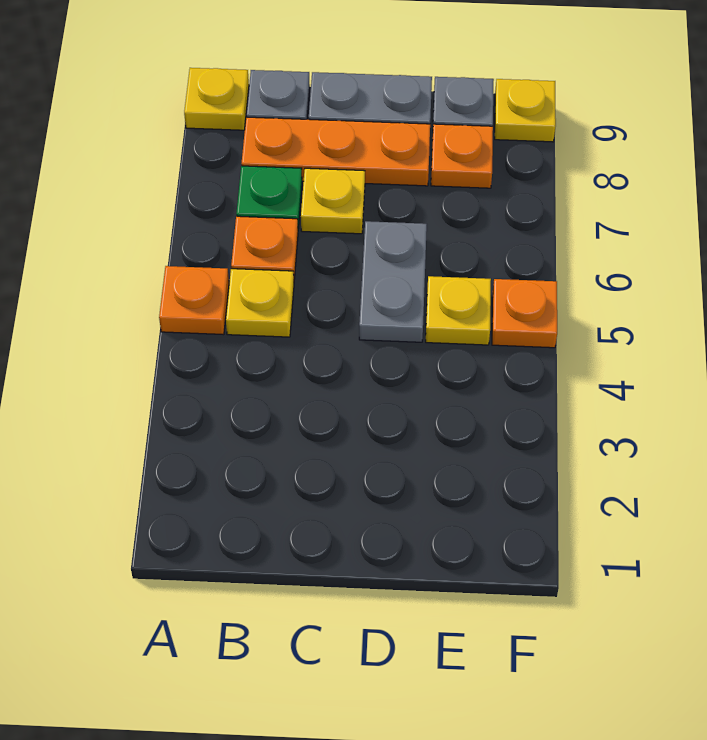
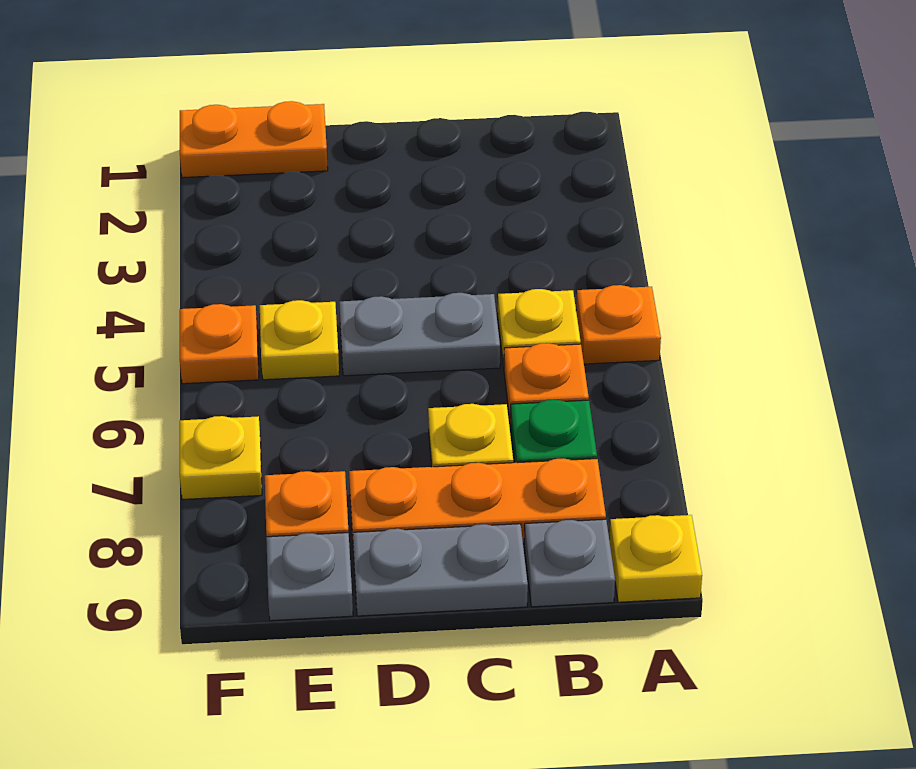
grey plate D5:D6 level 1 -> grey plate C5:D5 level 1
none -> orange plate E1:F1 level 1
yellow plate F9 level 1 -> yellow plate F7 level 1

